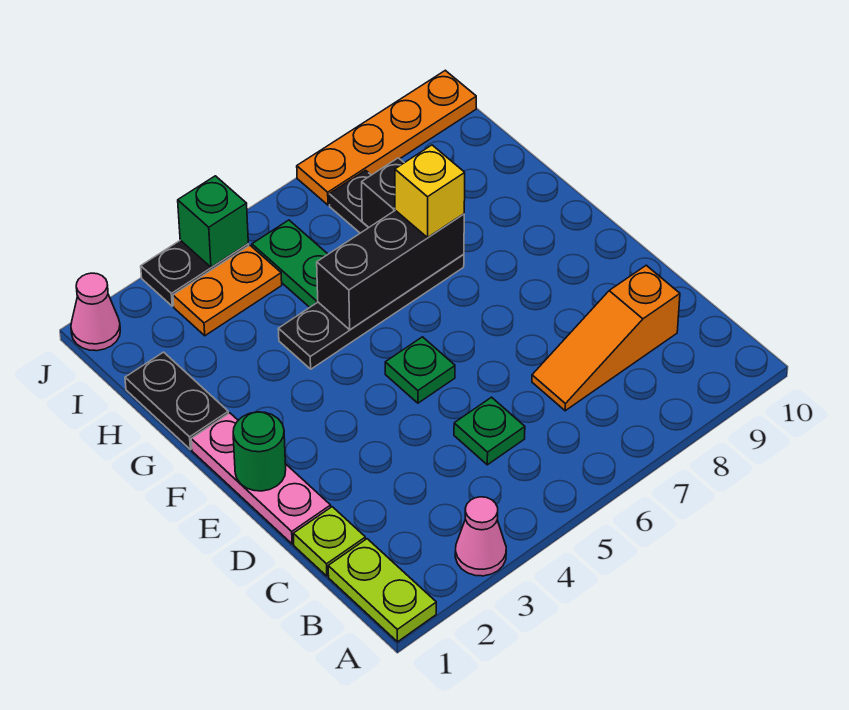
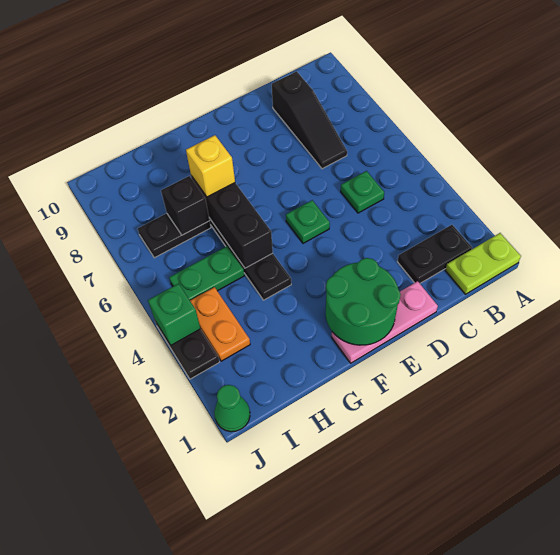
pink cone A3 level 1 -> none
lime plate C1 level 1 -> none
orange slope C7:C9 level 1 top 9 -> black slope C7:C9 level 1 top 9
green round brick E1 level 2 -> green round brick E1:F2 level 2
black plate G1:H1 level 1 -> black plate B2:C2 level 1
pink cone J1 level 1 -> green cone J1 level 1
orange plate J7:J10 level 1 -> none

